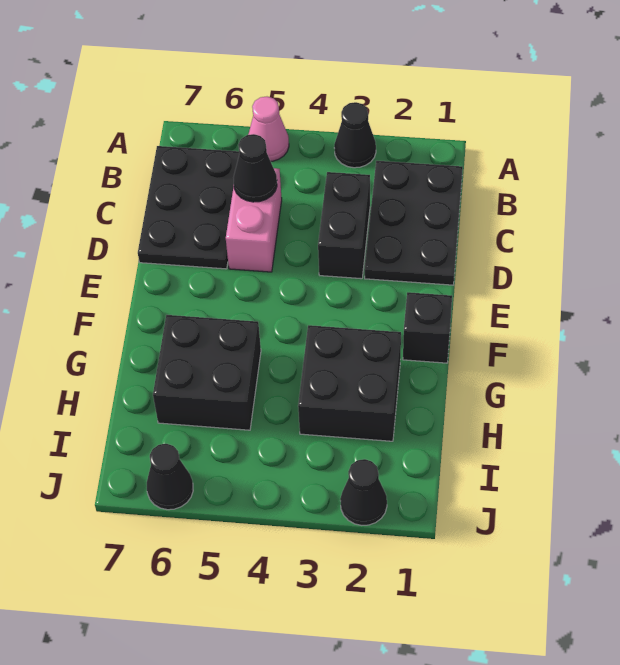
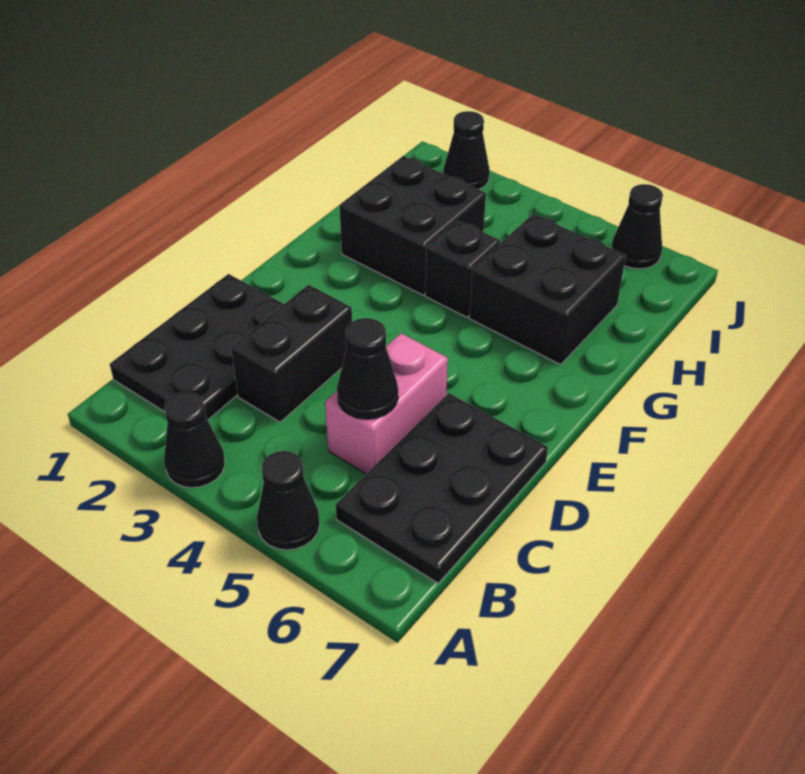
pink cone A5 level 1 -> black cone A5 level 1
black brick F1 level 1 -> black brick G4 level 1

